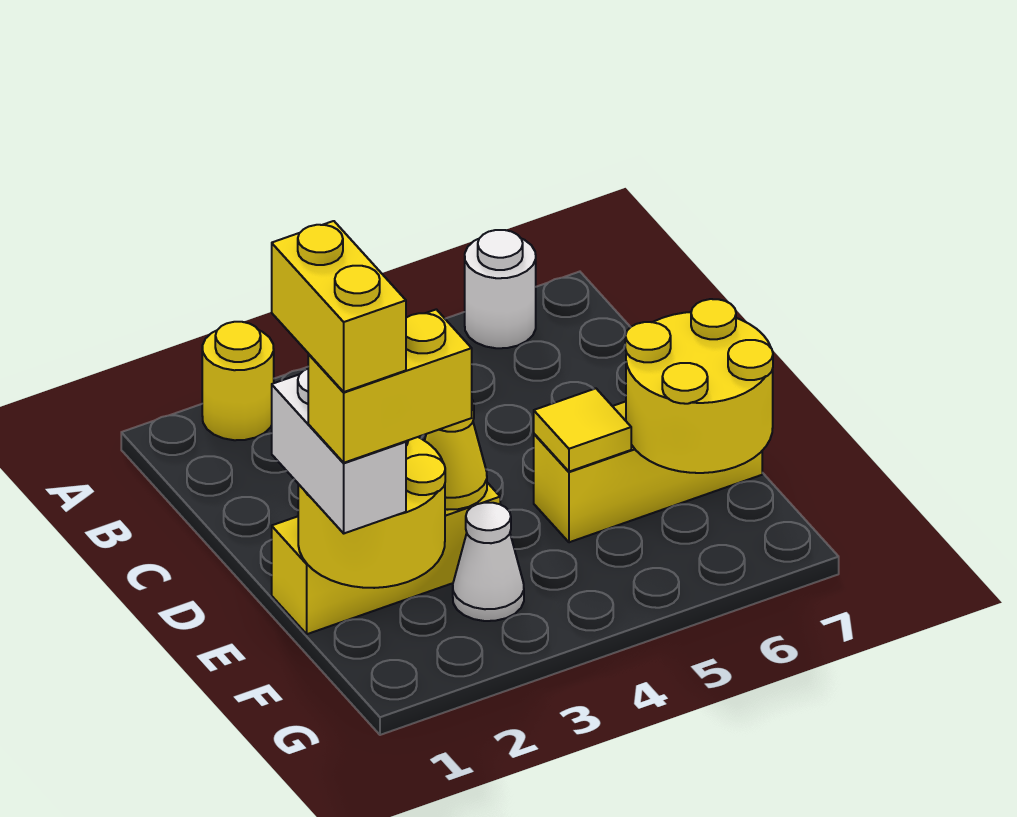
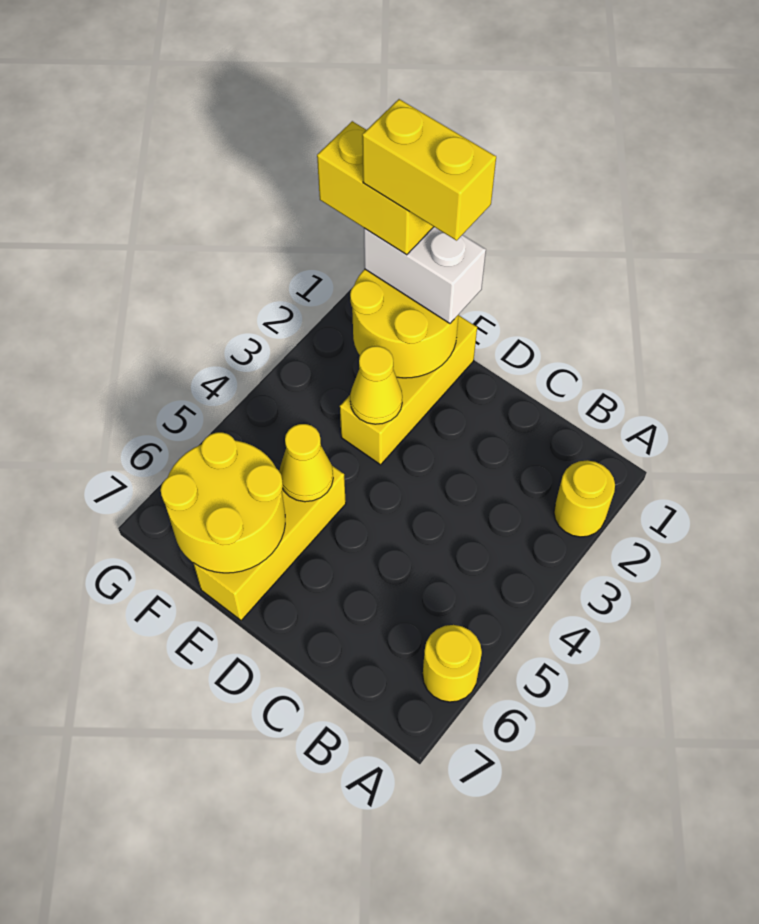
white round brick A6 level 1 -> yellow round brick A6 level 1
yellow tile E5 level 2 -> yellow cone E5 level 2
yellow brick F1:F2 level 4 -> yellow brick F1:G1 level 4
white cone F3 level 1 -> none

